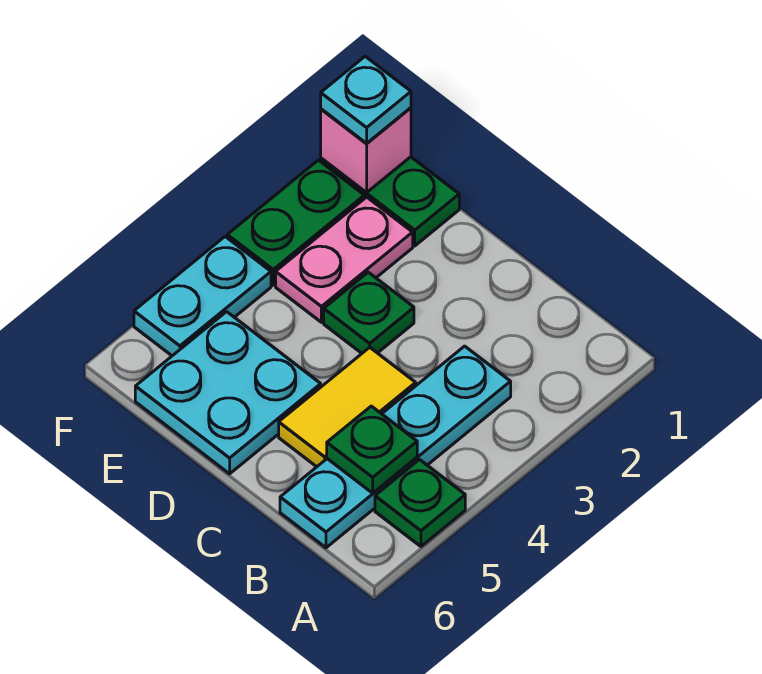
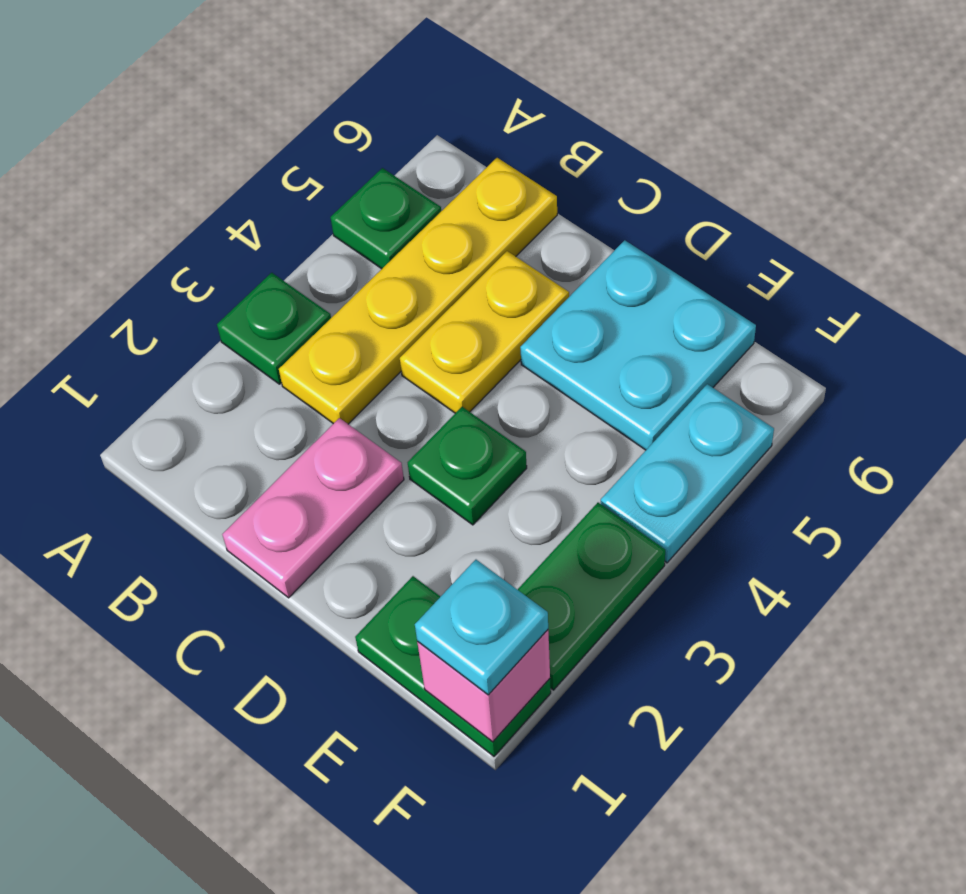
cyan plate B3:B6 level 1 -> yellow plate B3:B6 level 1
green plate B5 level 2 -> green plate A3 level 1
yellow tile C4:C5 level 1 -> yellow plate C4:C5 level 1
pink plate E2:E3 level 1 -> pink plate C1:C2 level 1

